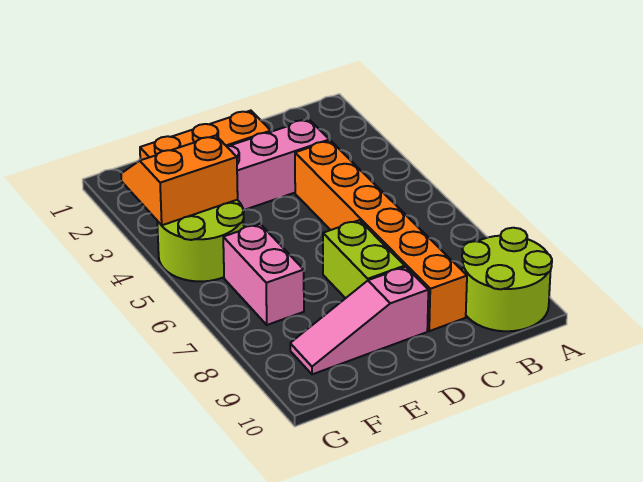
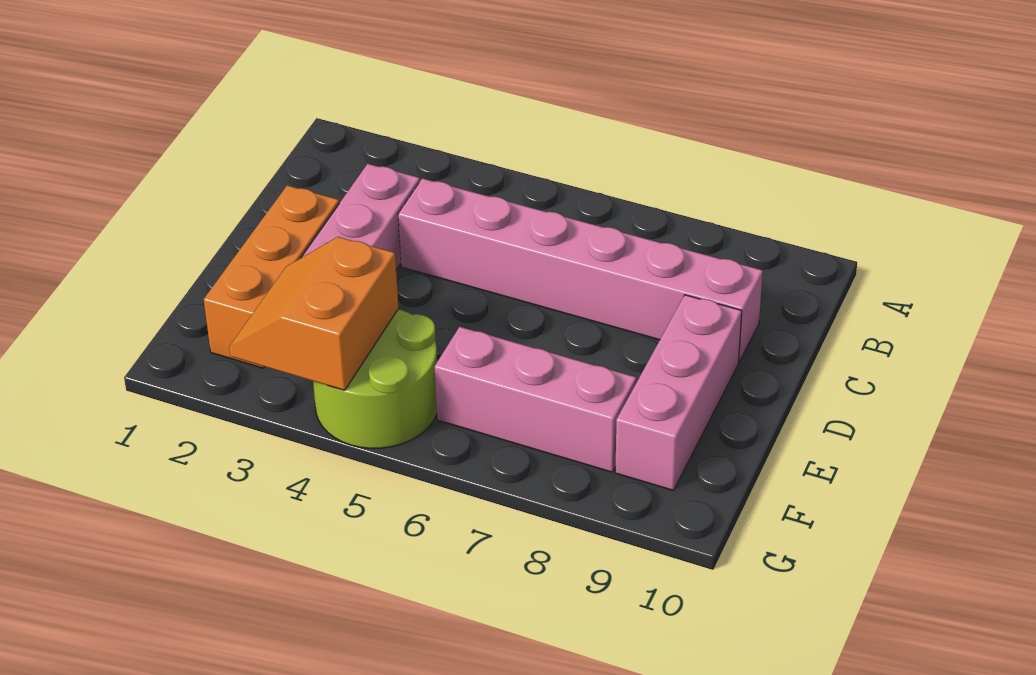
lime round brick A9:B10 level 1 -> none
orange brick C4:C9 level 1 -> pink brick C4:C9 level 1
lime brick D7:D8 level 1 -> none
pink slope D9:F9 level 1 top D -> pink brick D9:F9 level 1
pink brick F6:F7 level 1 -> pink brick F6:F8 level 1

